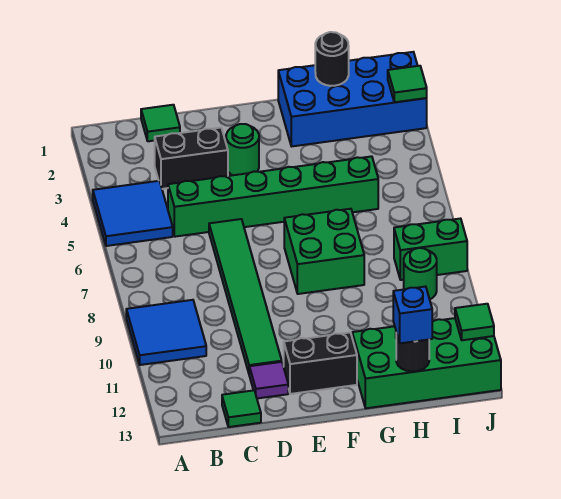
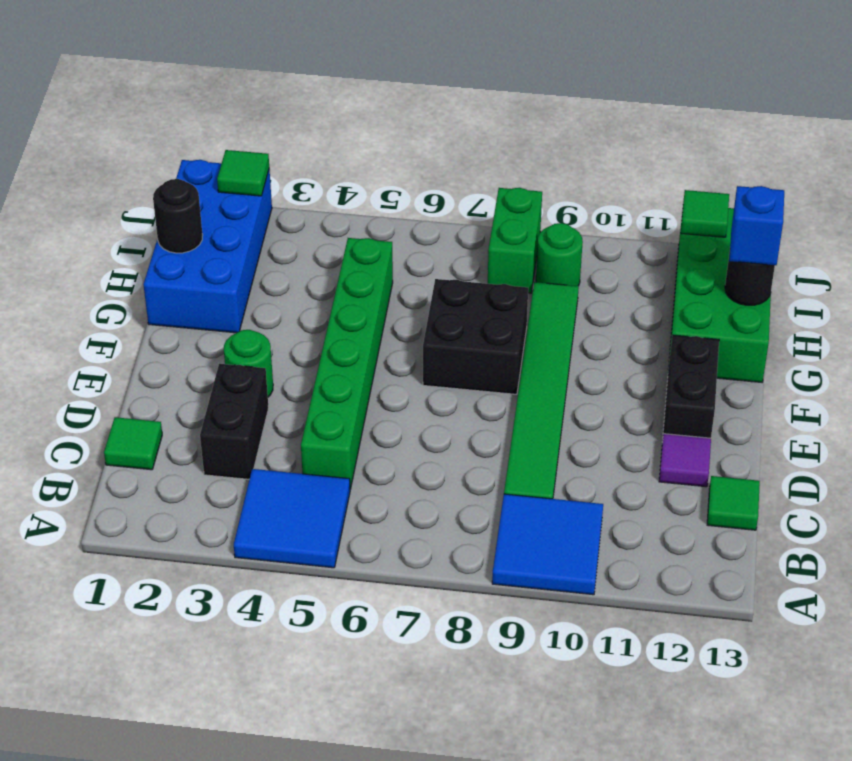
green tile D6:D11 level 1 -> green tile C9:H9 level 1
green brick F7:G8 level 1 -> black brick F7:G8 level 1

